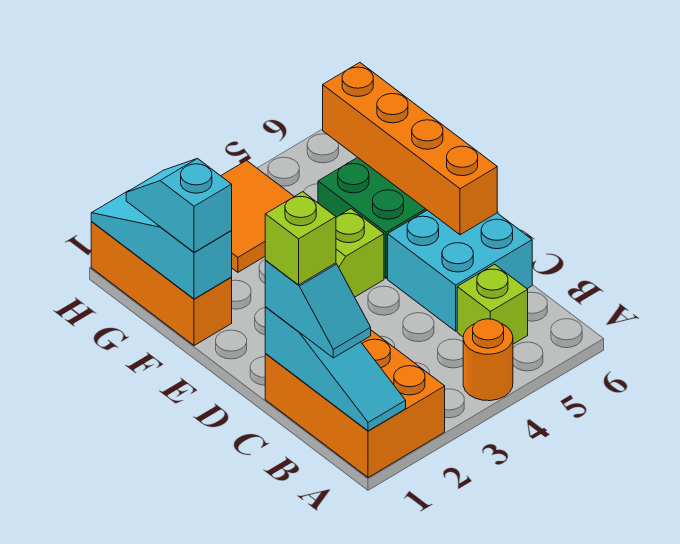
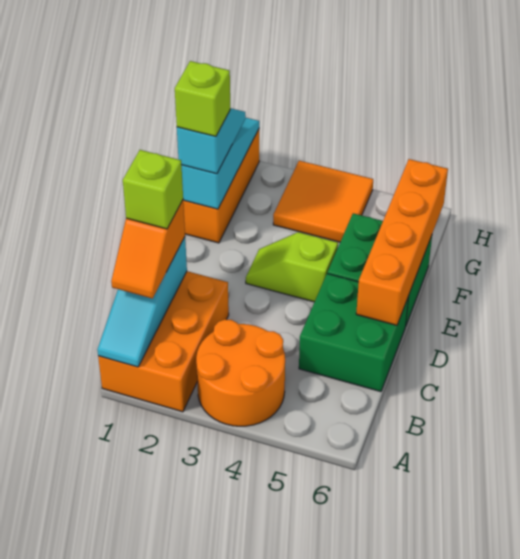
orange round brick A4 level 1 -> orange round brick A3:B4 level 1
cyan slope B1:C1 level 3 top C -> orange slope B1:C1 level 3 top C
lime brick B5 level 1 -> lime brick F1 level 4
cyan brick C5:D6 level 1 -> green brick C5:D6 level 1

